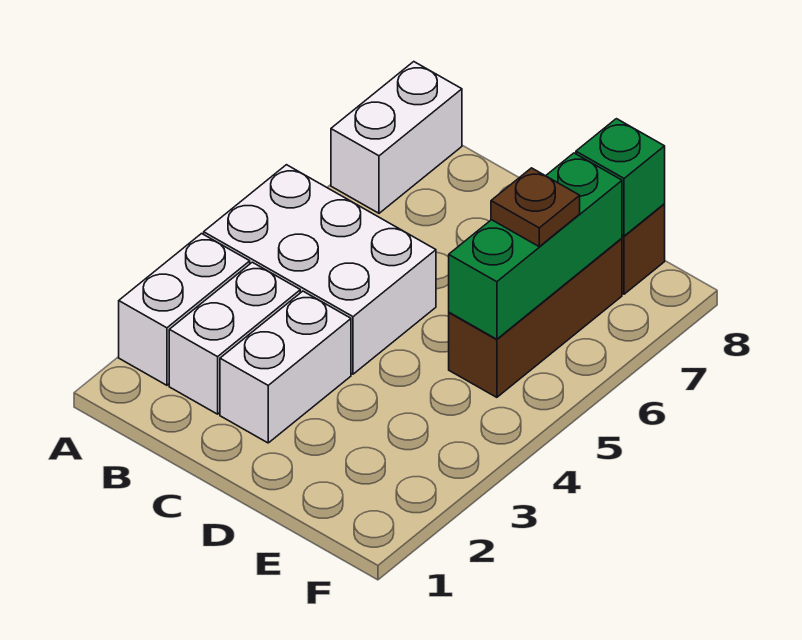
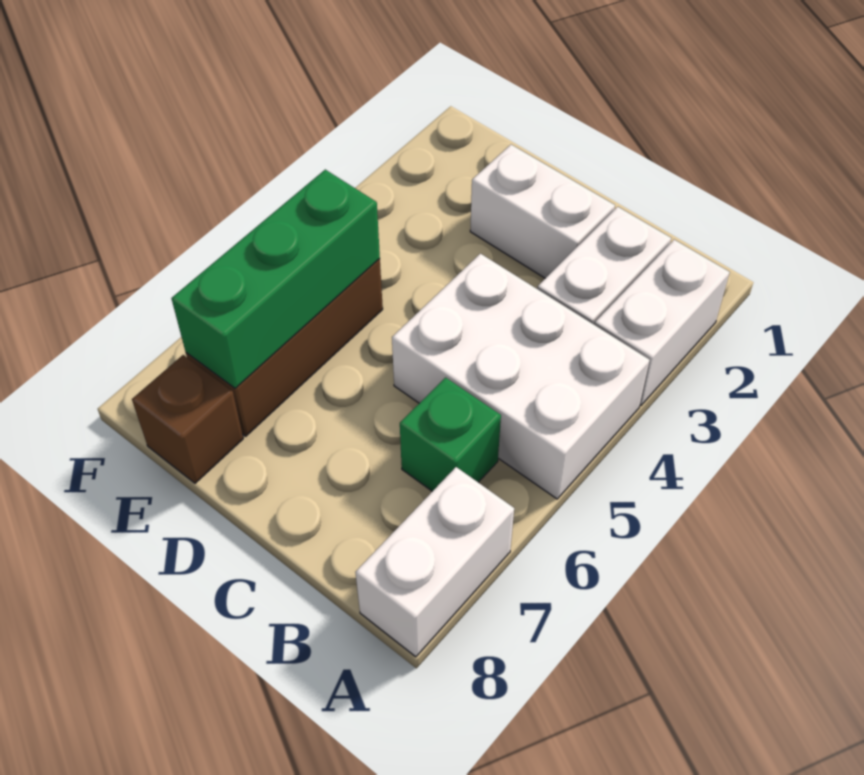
white brick C2:C3 level 1 -> white brick C2:D2 level 1
brown plate E6 level 3 -> none
green brick E8 level 2 -> green brick B6 level 1

